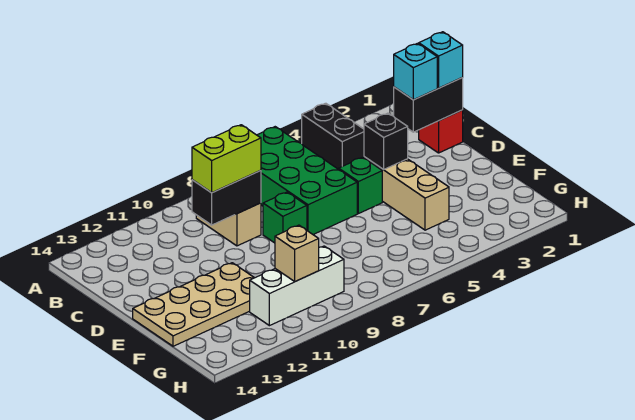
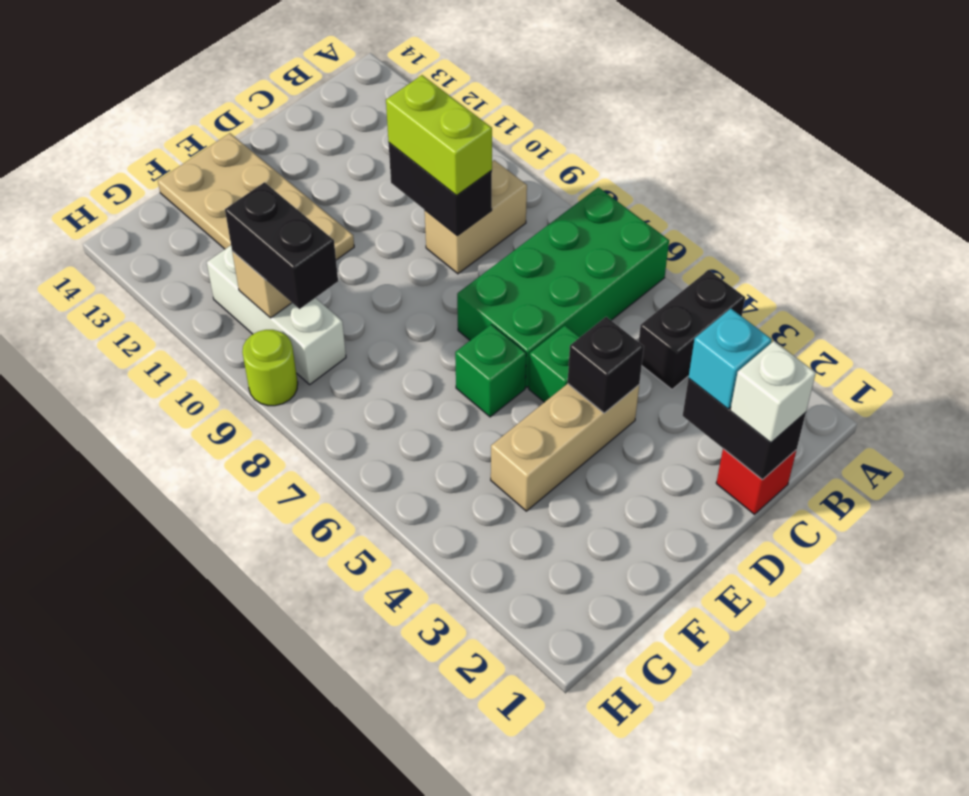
cyan brick C1 level 3 -> white brick C1 level 3
green brick D8 level 1 -> green brick E6 level 1
none -> black brick G9:G10 level 3
none -> lime round brick H9 level 1

